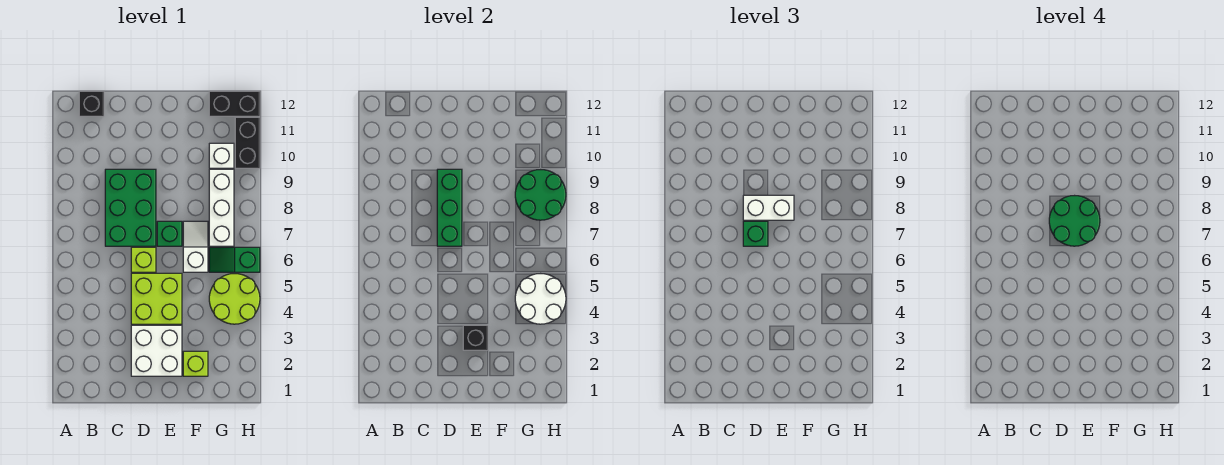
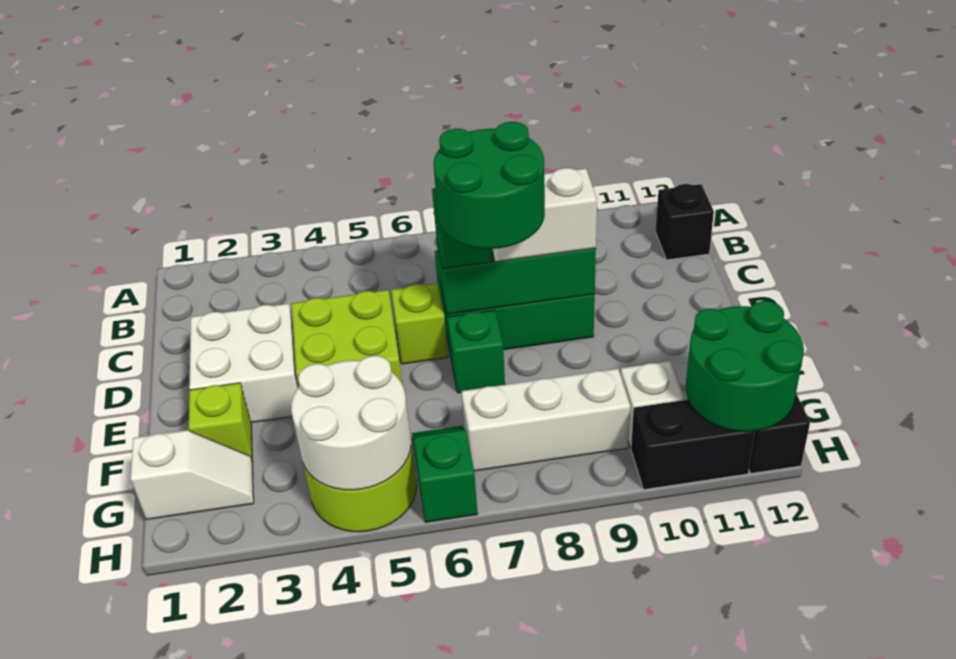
white brick D8:E8 level 3 -> white brick D8:D9 level 3
black brick E3 level 2 -> none
white slope F6:F7 level 1 top 6 -> white slope G1:G2 level 1 top 1
green round brick G8:H9 level 2 -> green round brick G11:H12 level 2

